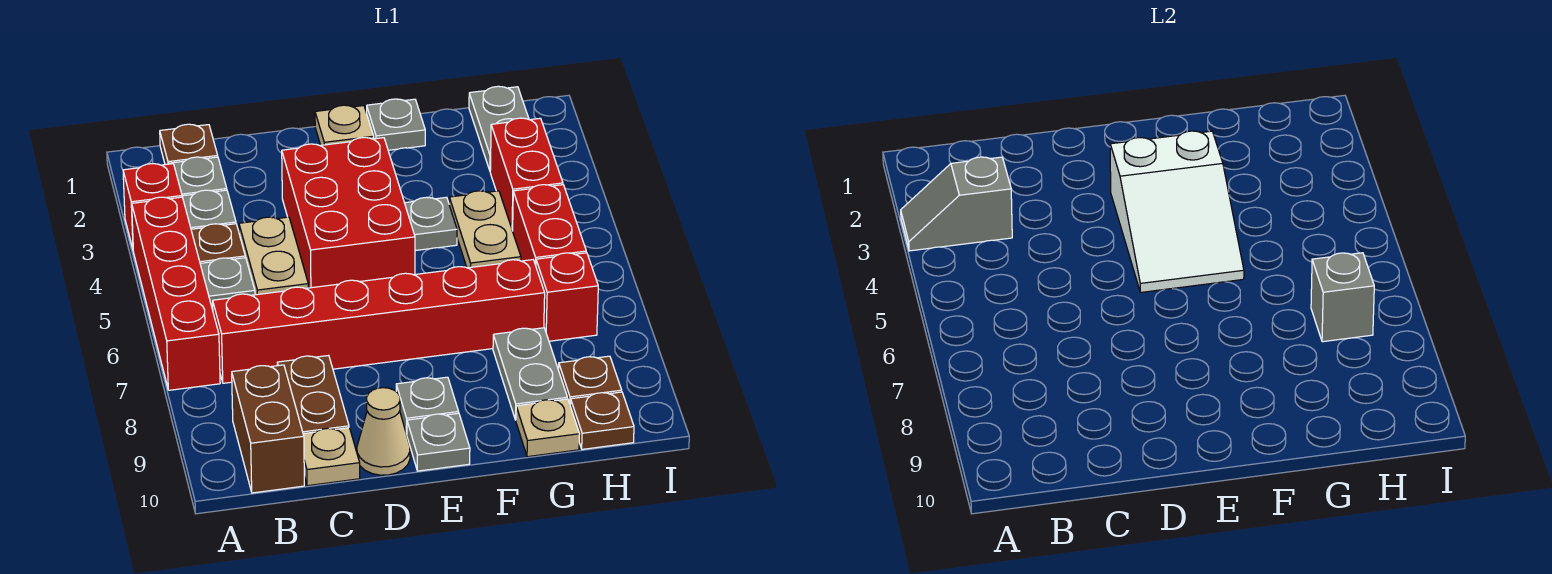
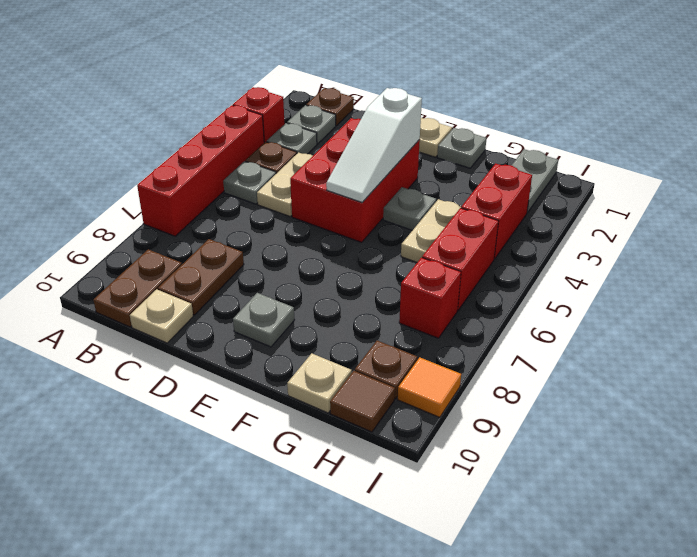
grey slope A3:B3 level 2 top B -> none
red brick B7:G7 level 1 -> none
brown brick B9:B10 level 1 -> brown plate B9:B10 level 1
tan cone D10 level 1 -> none
white slope E3:F5 level 2 top 3 -> white slope E3:E5 level 2 top 3
grey plate E10 level 1 -> none
grey plate G8:G9 level 1 -> none
grey brick H7 level 2 -> none
brown plate H10 level 1 -> brown tile H10 level 1
none -> orange tile I9 level 1

